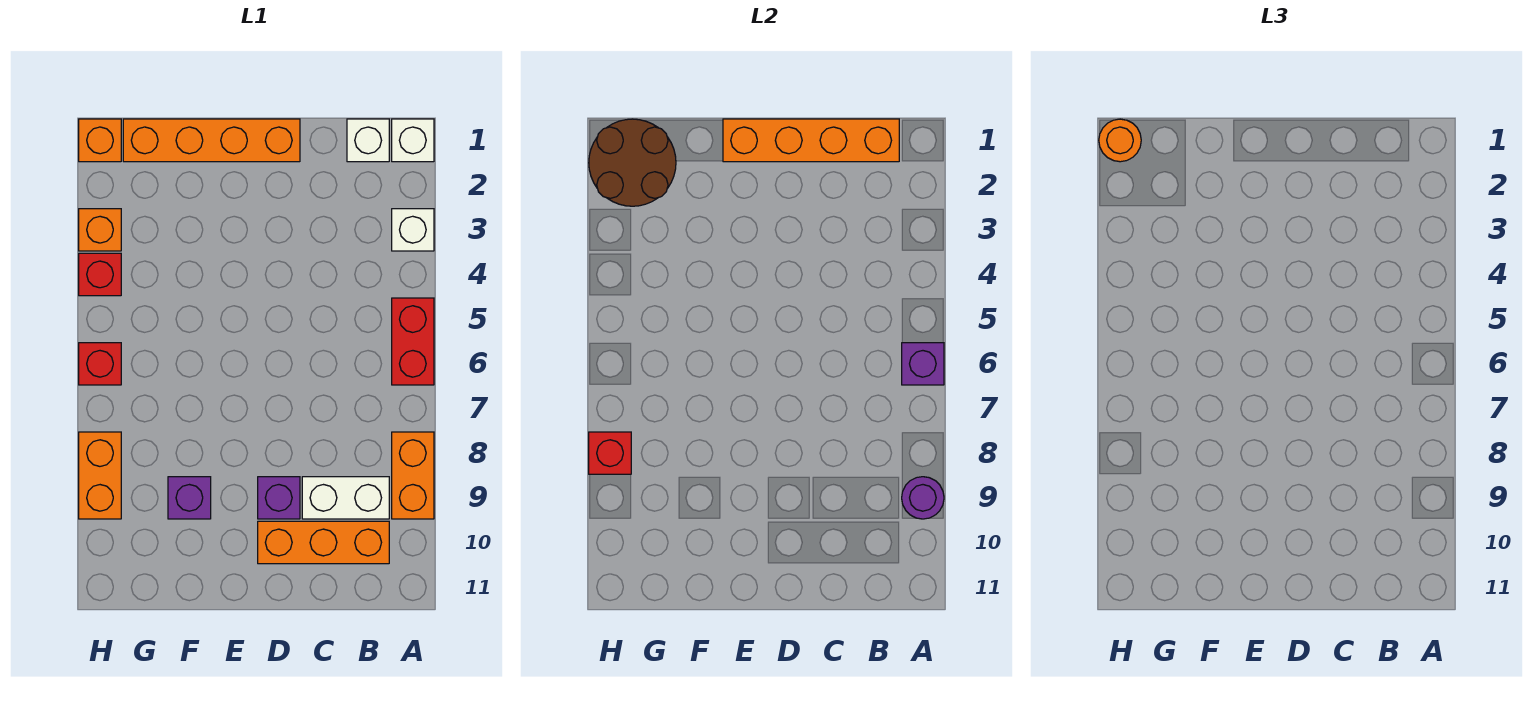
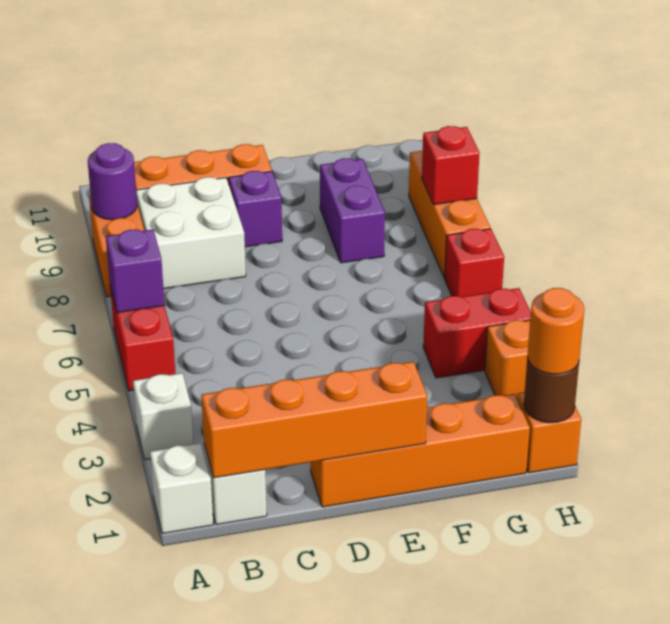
white brick B9:C9 level 1 -> white brick B8:C9 level 1
purple brick F9 level 1 -> purple brick F8:F9 level 1
brown round brick G1:H2 level 2 -> brown round brick H1 level 2
red brick H4 level 1 -> red brick G4:H4 level 1
orange brick H8:H9 level 1 -> orange brick H7:H9 level 1

